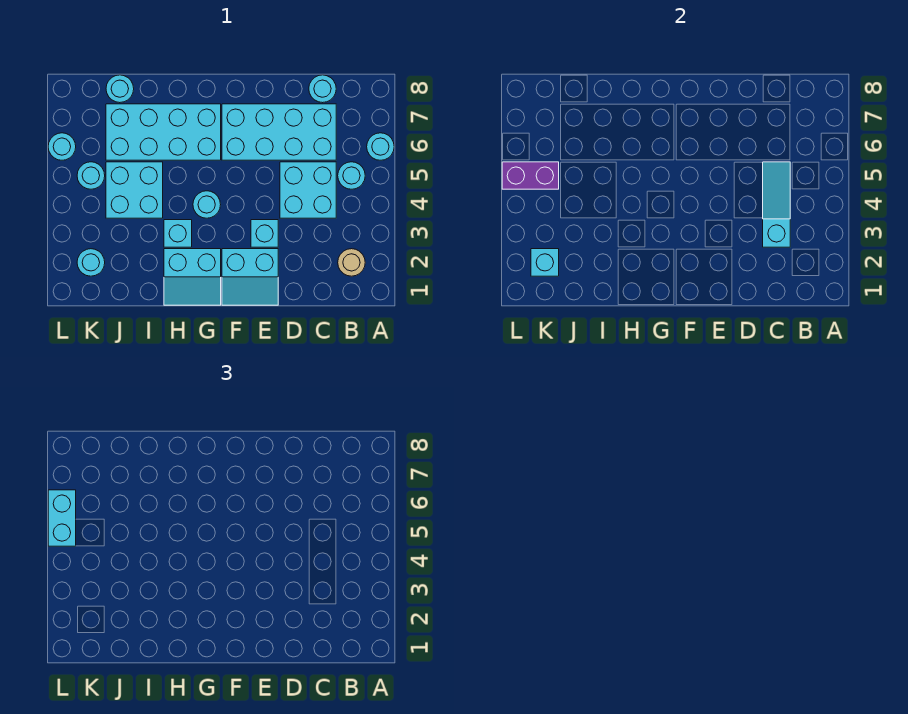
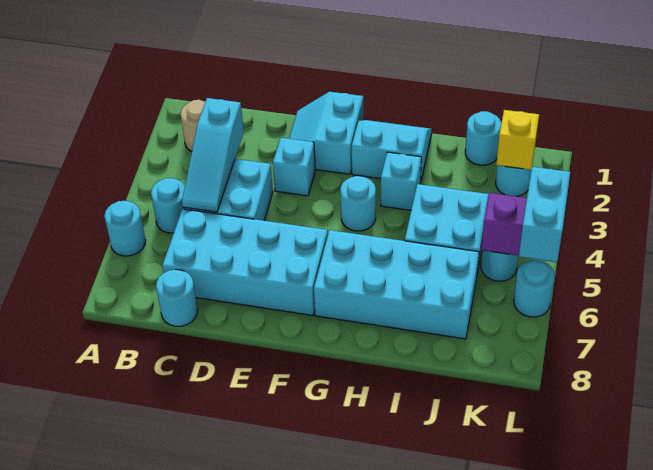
cyan slope E1:F2 level 1 top 2 -> cyan slope E1:F2 level 1 top F
cyan round brick J8 level 1 -> cyan round brick J1 level 1
cyan brick K2 level 2 -> yellow brick K2 level 2

